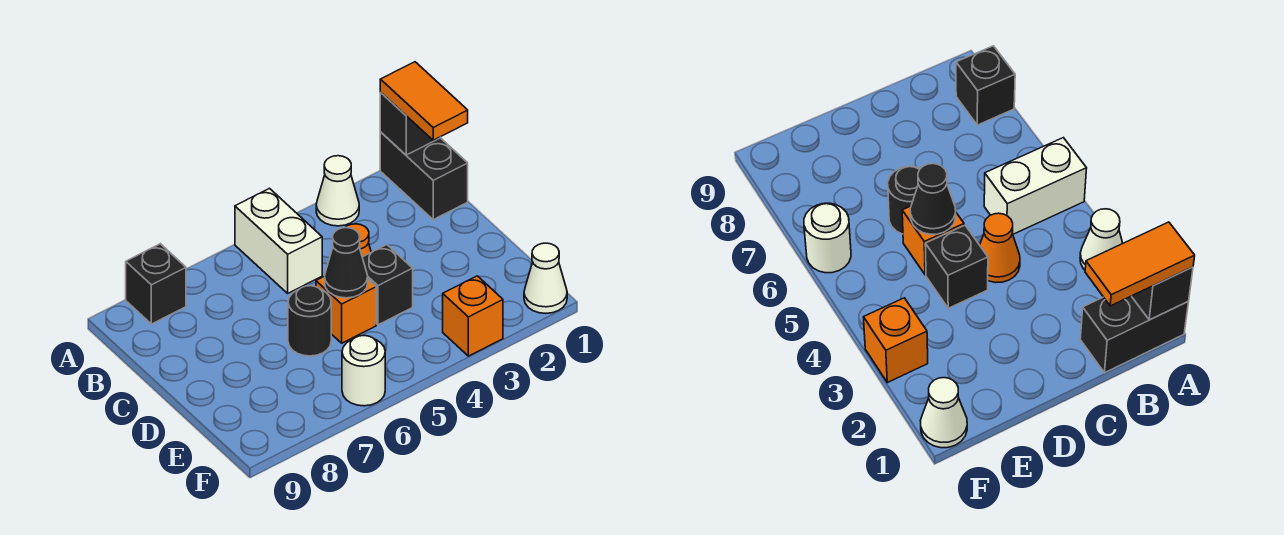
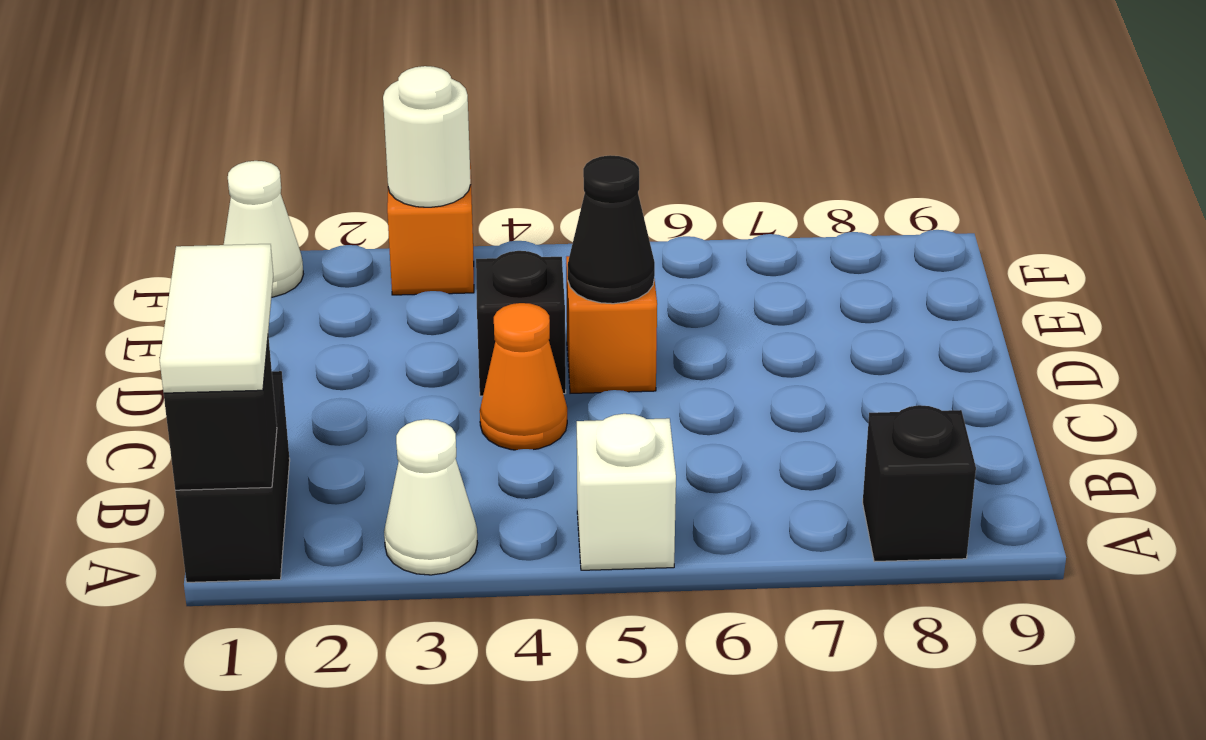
orange tile A1:B1 level 3 -> white tile A1:B1 level 3
white brick A5:B5 level 1 -> white brick A5 level 1
black round brick D6 level 1 -> none
white round brick F6 level 1 -> white round brick F3 level 2

